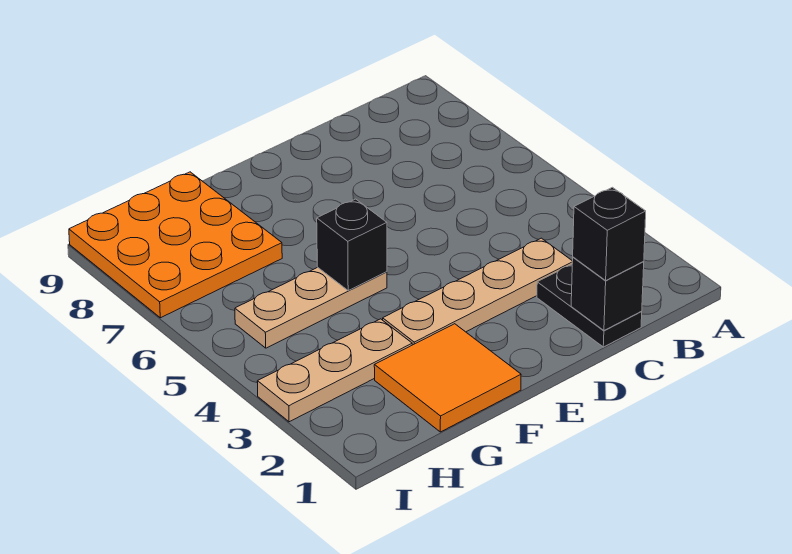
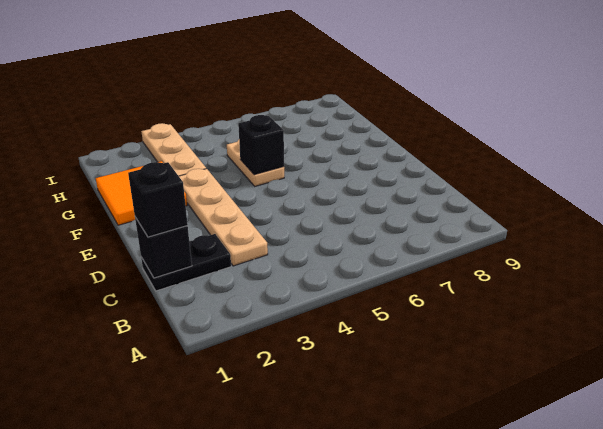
tan plate F5:H5 level 1 -> tan plate F5:G5 level 1
orange plate G7:I9 level 1 -> none

